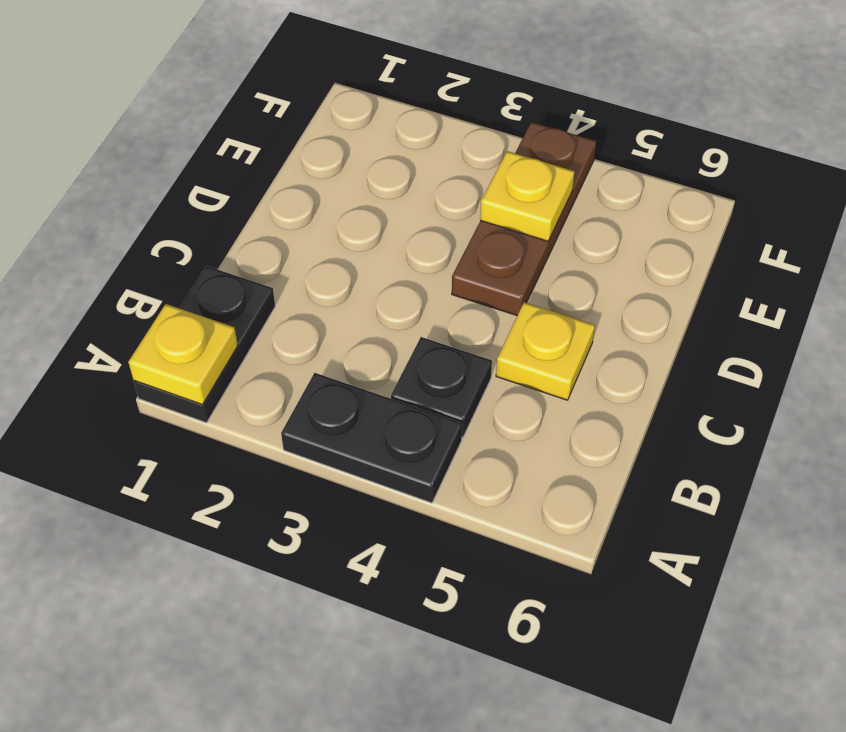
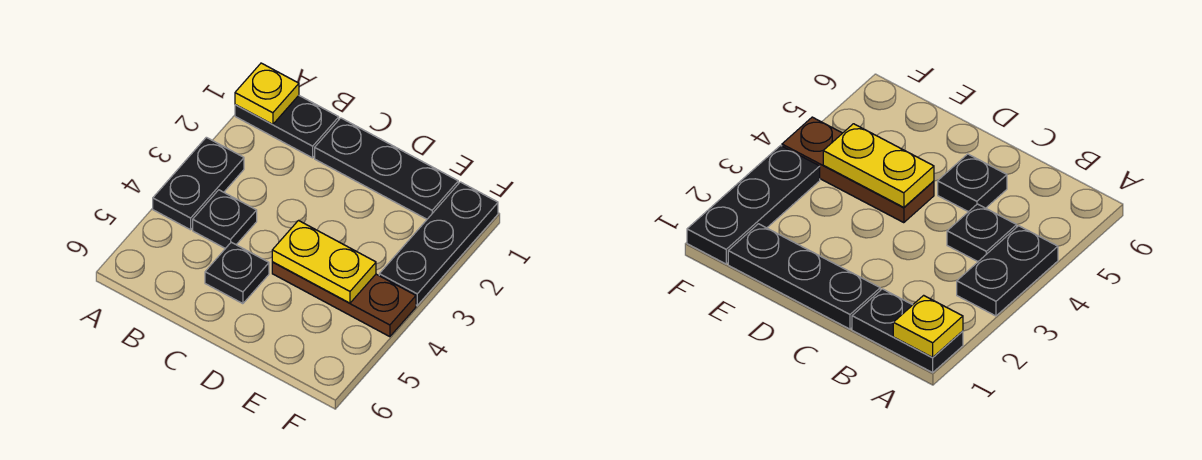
none -> black plate C1:E1 level 1
yellow plate C5 level 1 -> black plate C5 level 1
yellow plate E4 level 2 -> yellow plate D4:E4 level 2
none -> black plate F1:F3 level 1

